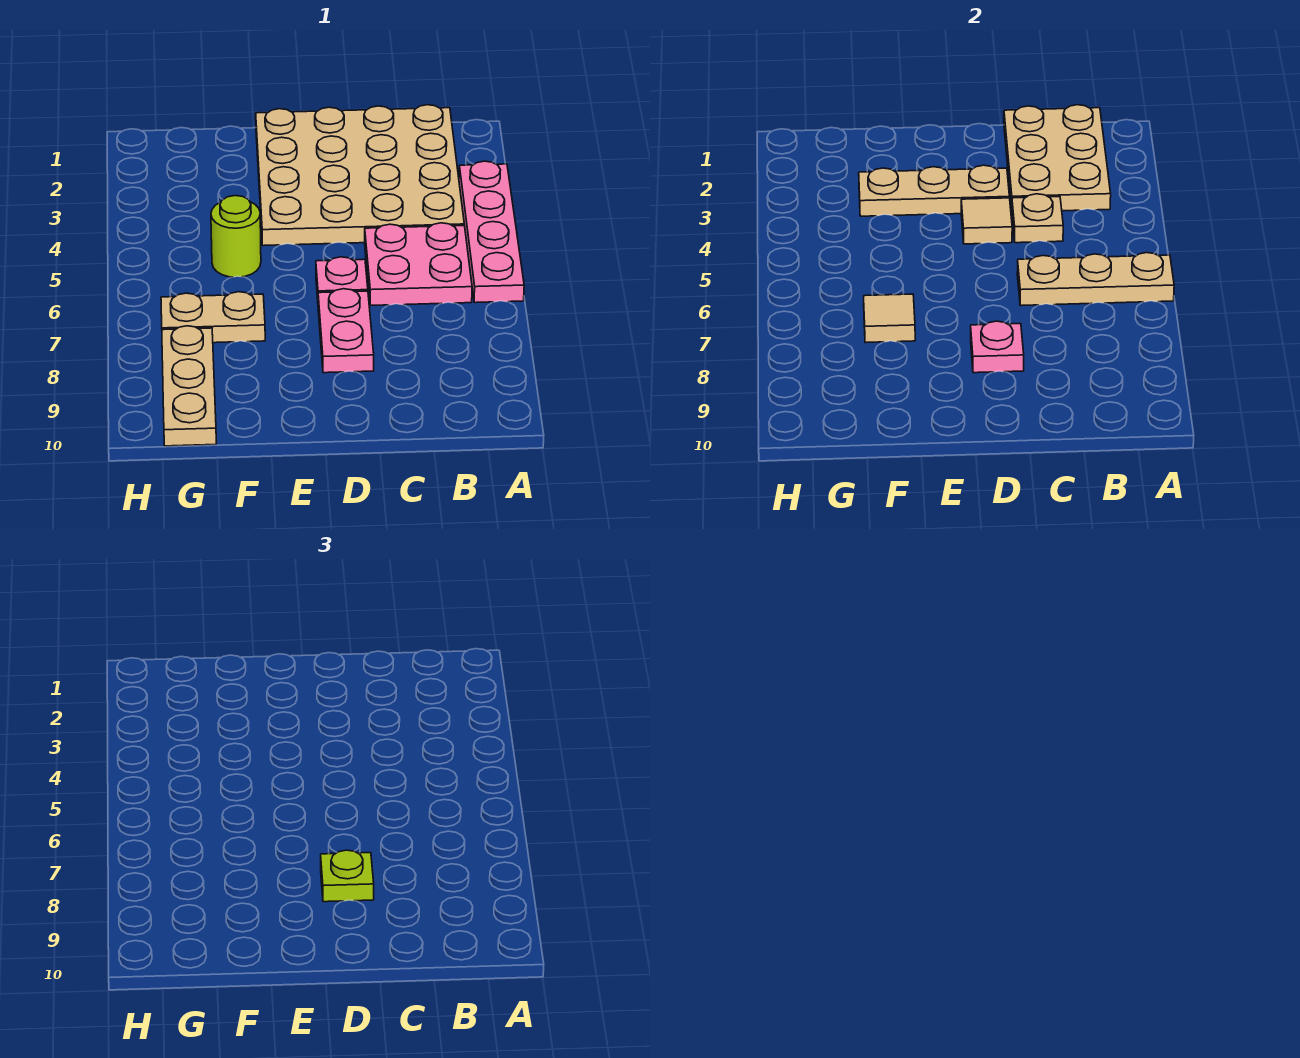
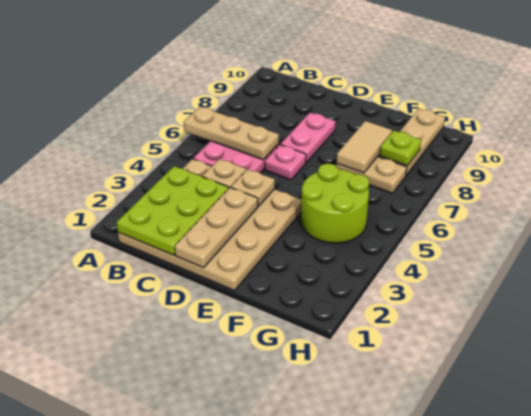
pink plate A3:A6 level 1 -> none
tan plate B1:C3 level 2 -> lime plate B1:C3 level 2
tan plate D3:F3 level 2 -> tan plate D1:D3 level 2
tan tile D4 level 2 -> tan plate D4 level 2
pink plate D8 level 2 -> none
lime plate D8 level 3 -> lime plate G8 level 2
lime round brick F5 level 1 -> lime round brick F4:G5 level 1
tan tile F7 level 2 -> tan tile F7:F8 level 2

